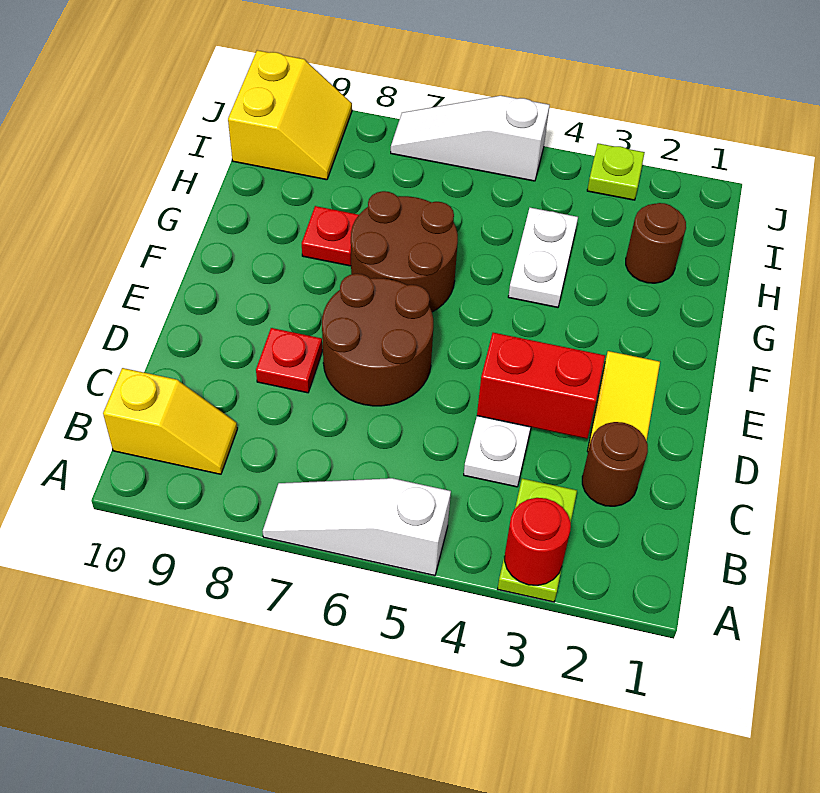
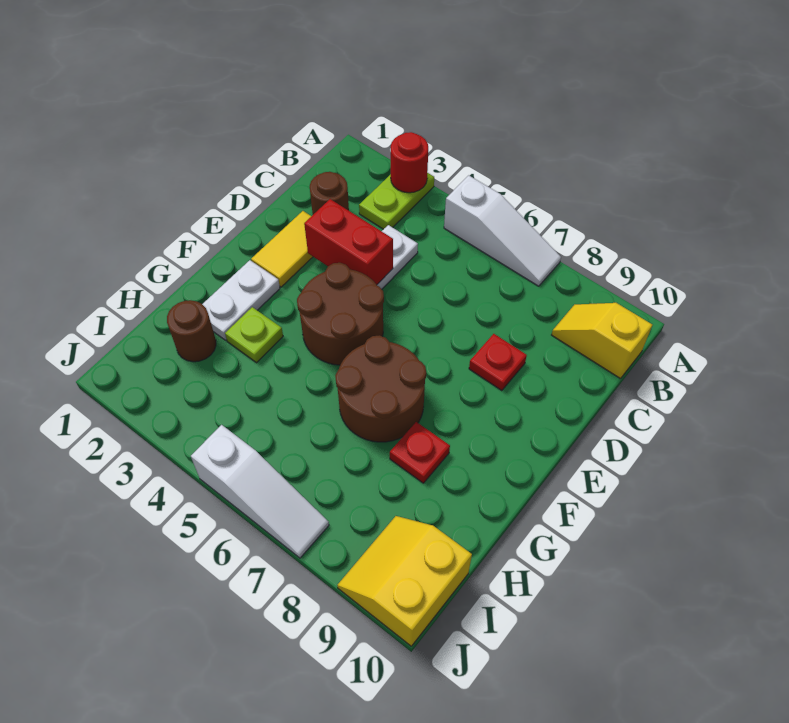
brown round brick D6:E7 level 1 -> brown round brick E4:F5 level 1
white plate G4:H4 level 1 -> white plate F2:G2 level 1
lime plate J3 level 1 -> lime plate G3 level 1

